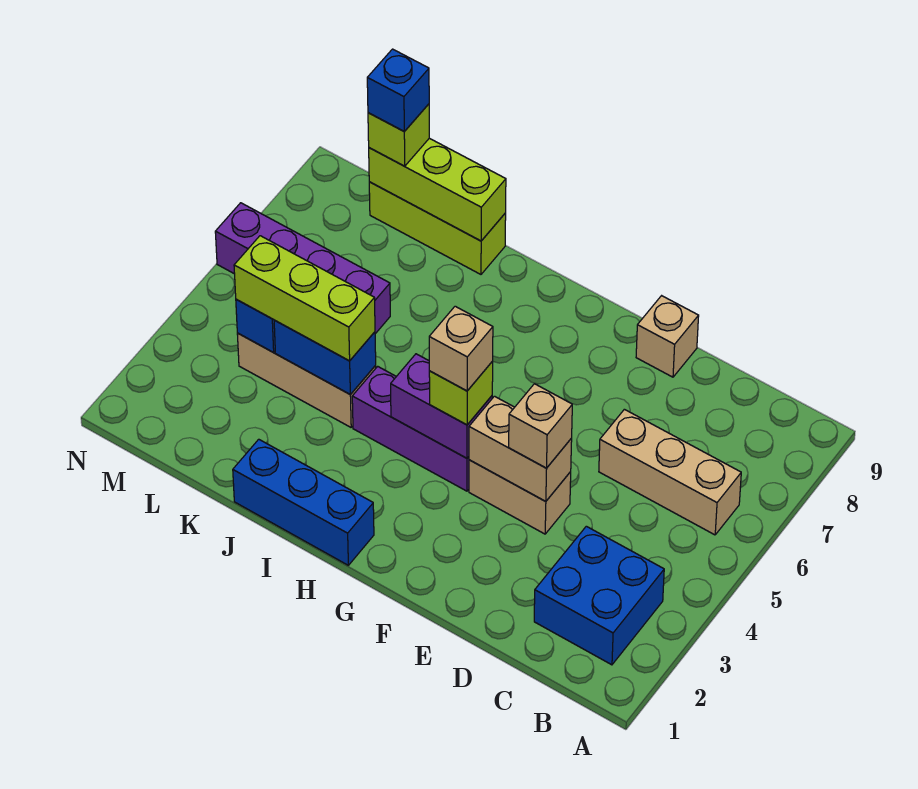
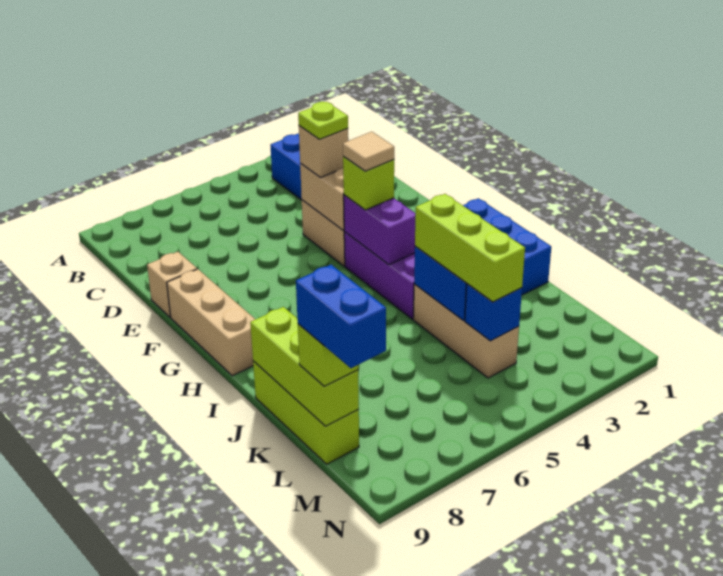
tan brick B6:D6 level 1 -> tan brick F9:H9 level 1
none -> lime plate E4 level 4
tan brick G4 level 4 -> tan tile G4 level 4
purple brick K6:N6 level 1 -> none
blue brick L9 level 4 -> blue brick L9:M9 level 4

